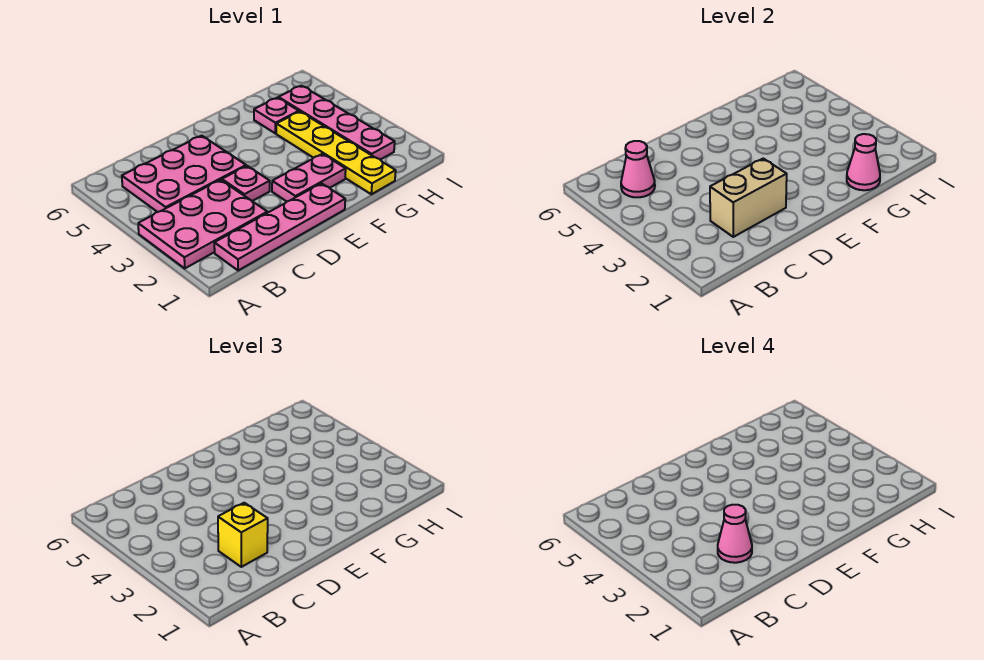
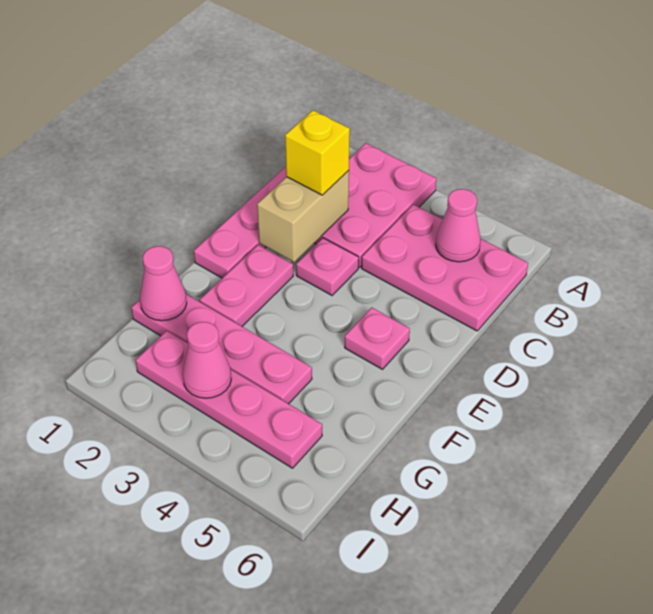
pink plate B4:D5 level 1 -> pink plate B4:C6 level 1
pink cone C2 level 4 -> pink cone H3 level 2
yellow plate G1:G4 level 1 -> pink plate G1:G4 level 1
pink plate G5 level 1 -> pink plate E5 level 1

